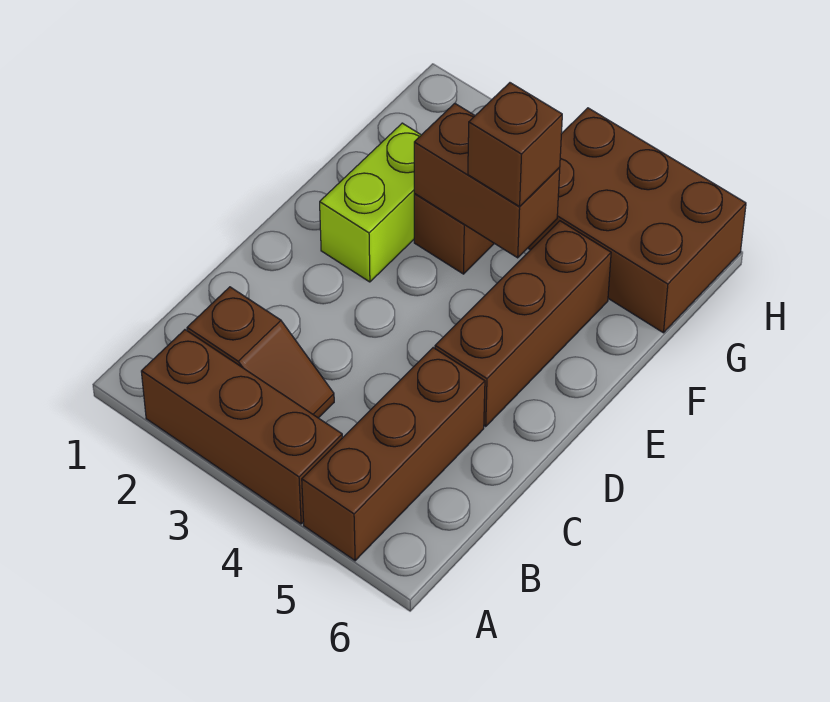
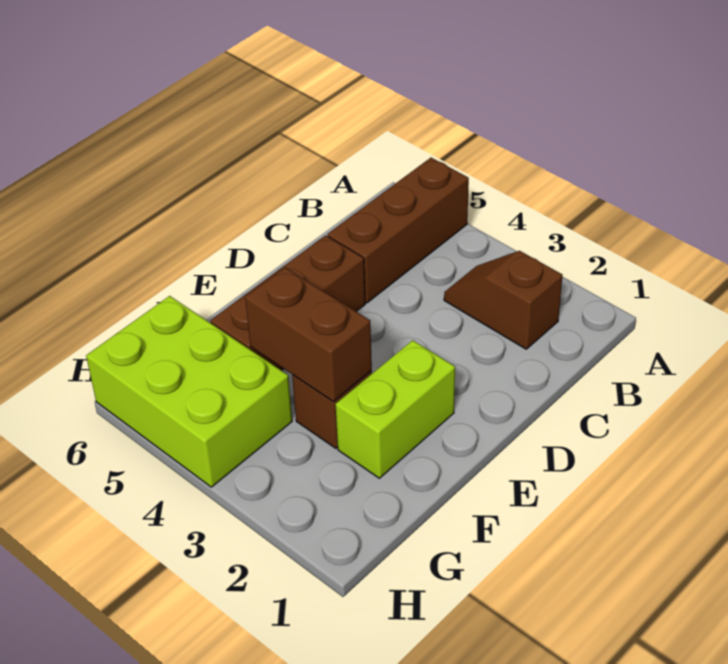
brown brick A2:A4 level 1 -> none
brown brick F4 level 3 -> none
brown brick G4:H6 level 1 -> lime brick G4:H6 level 1

